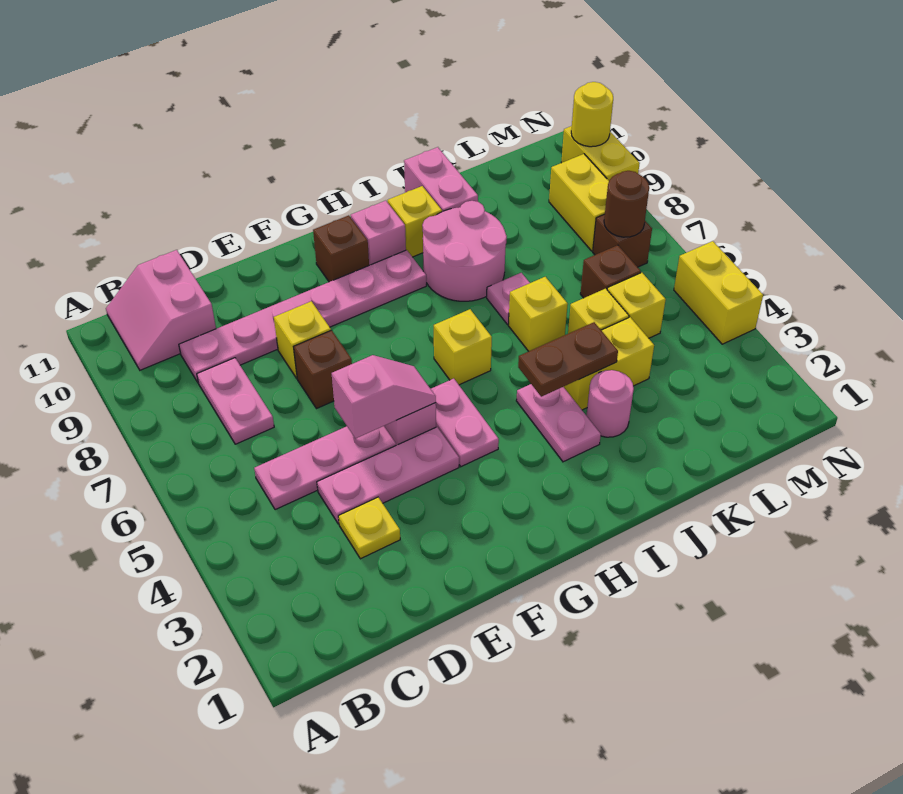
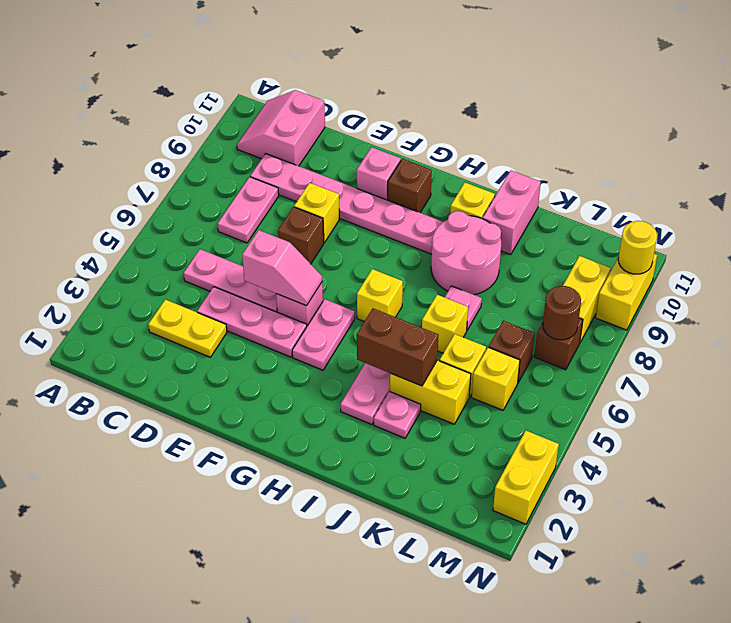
yellow plate D3 level 1 -> yellow plate C3:D3 level 1
pink brick H10 level 1 -> pink brick F10 level 1
brown plate I4:J4 level 2 -> brown brick I4:J4 level 2
pink round brick J3 level 1 -> pink plate J3 level 1
yellow brick N4:N5 level 1 -> yellow brick N2:N3 level 1

